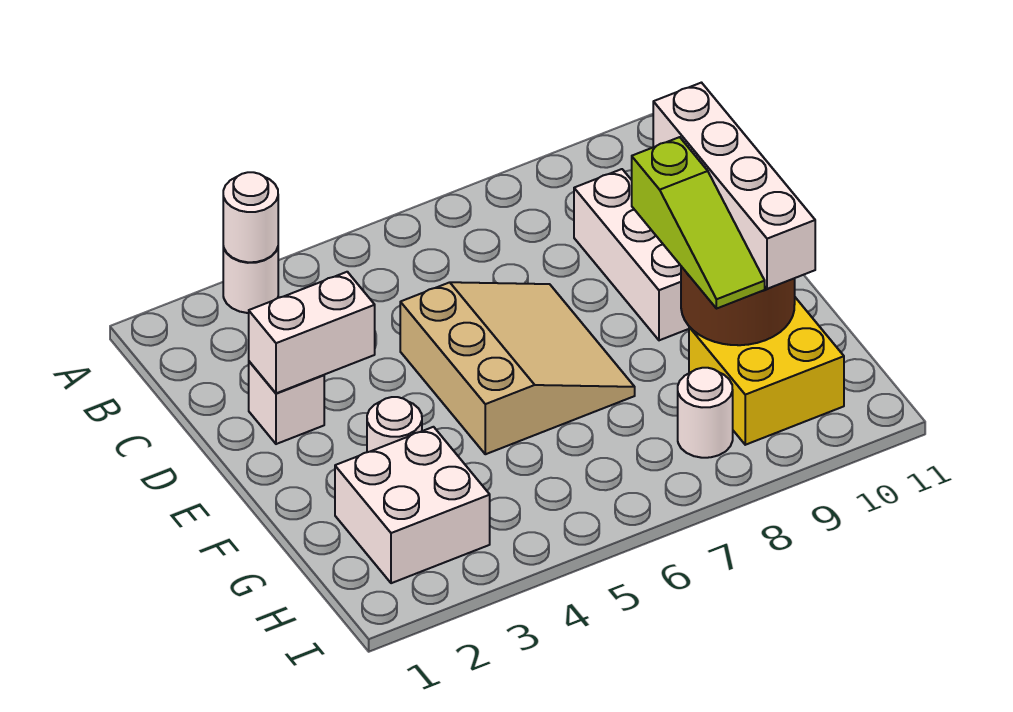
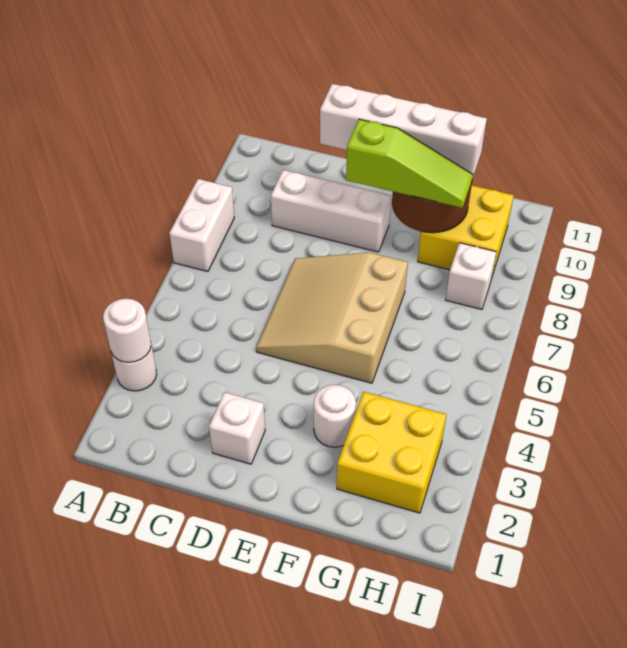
white brick D2:D3 level 2 -> white brick A7:A8 level 1
tan slope D5:F7 level 1 top 5 -> tan slope D5:F7 level 1 top F
white brick G2:H3 level 1 -> yellow brick G2:H3 level 1
white round brick H8 level 1 -> white brick H8 level 1

